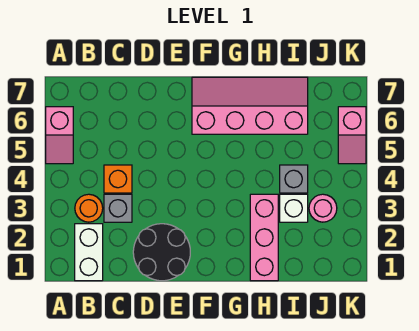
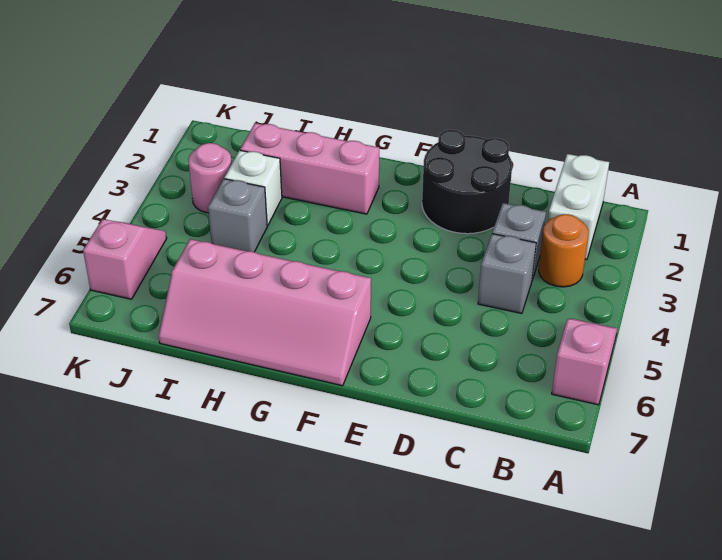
orange brick C4 level 1 -> grey brick C4 level 1
pink brick H1:H3 level 1 -> pink brick G2:I2 level 1

